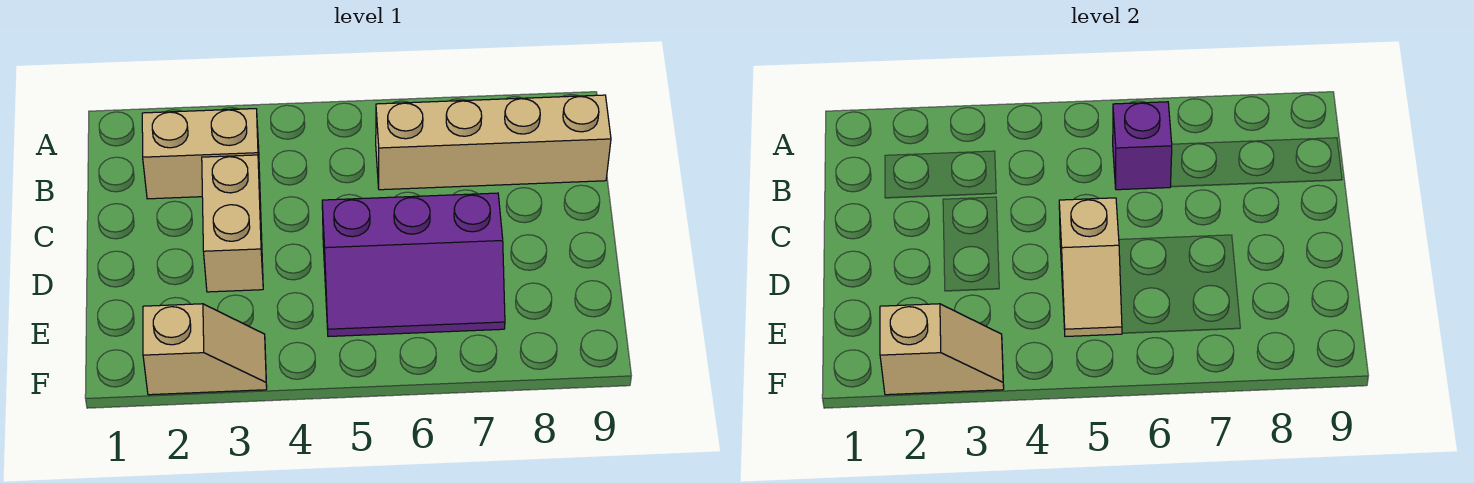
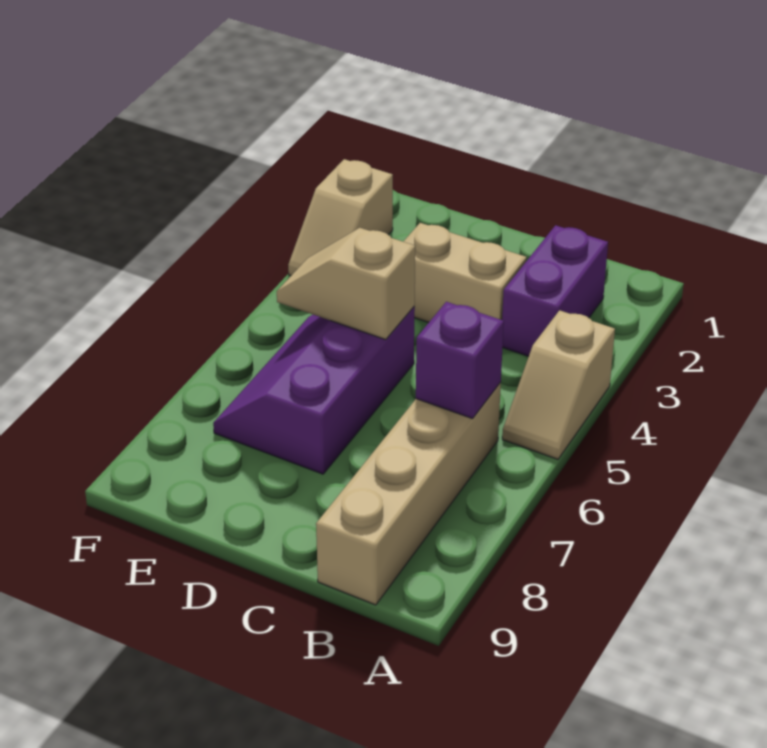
tan brick B2:B3 level 1 -> purple brick B2:B3 level 1
tan slope F2:F3 level 2 top 2 -> tan slope A4:A5 level 1 top 4

